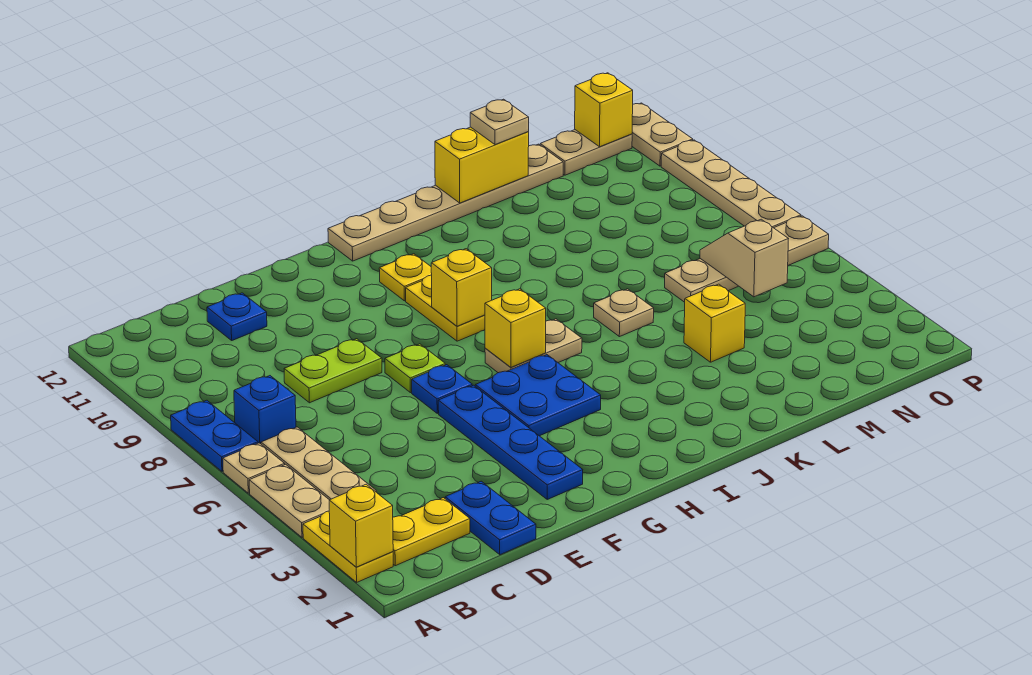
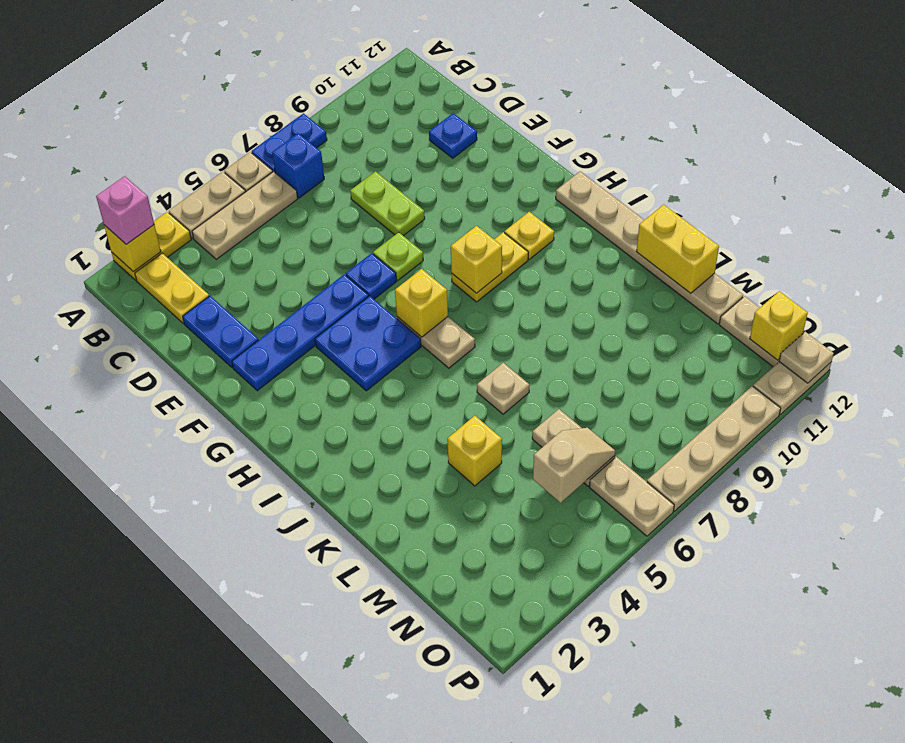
none -> pink brick A2 level 3
blue plate D1:D2 level 1 -> blue plate D2:E2 level 1
tan plate L12 level 3 -> tan plate P12 level 2

